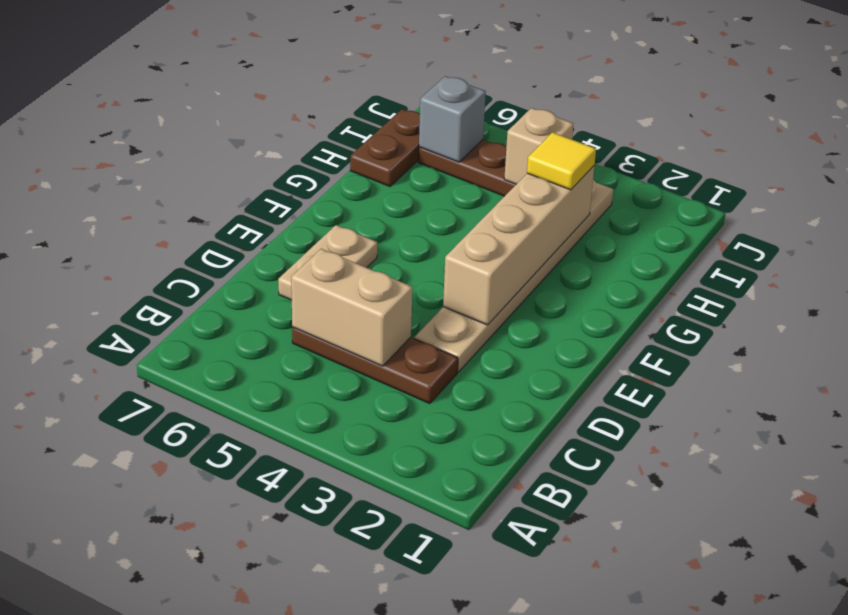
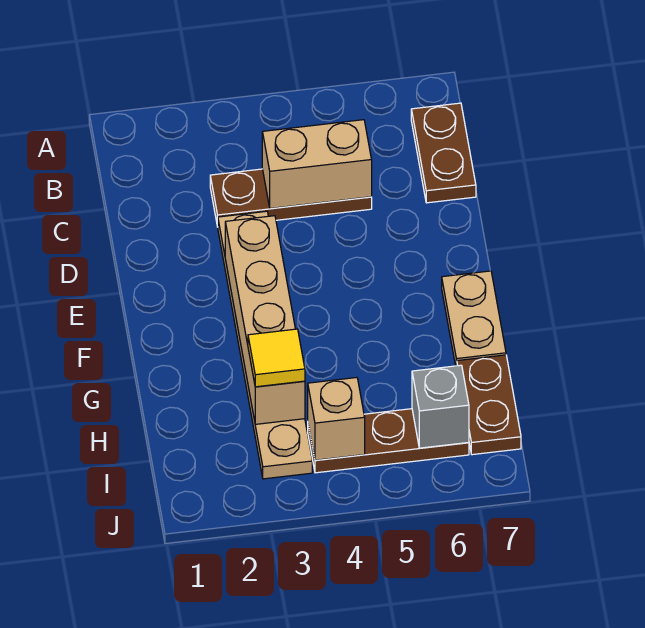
none -> brown plate B7:C7 level 1
tan plate D6:E6 level 1 -> tan plate F7:G7 level 1

